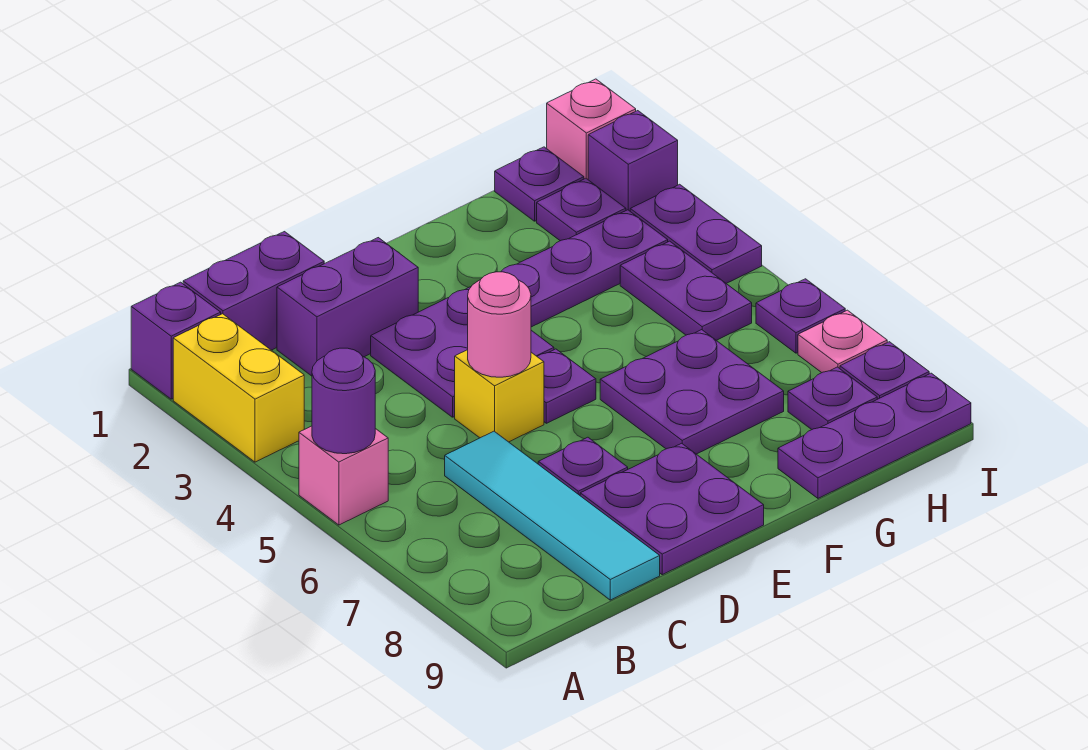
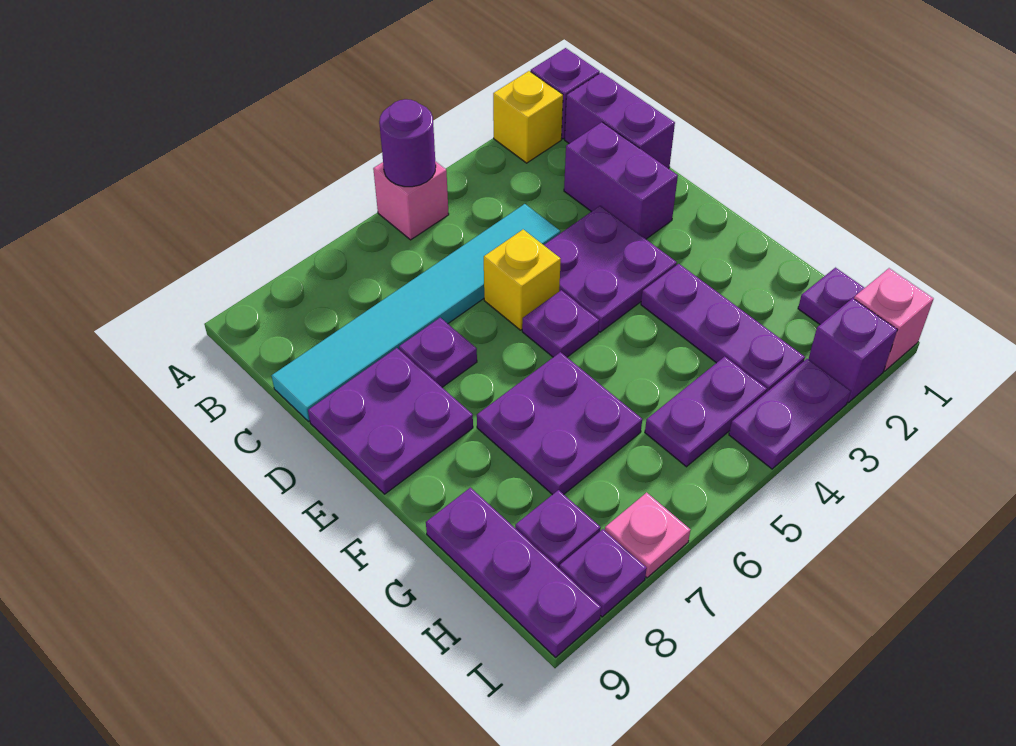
yellow brick A2:A3 level 1 -> yellow brick A2 level 1
cyan tile C6:C9 level 1 -> cyan tile C4:C9 level 1
pink round brick D5 level 2 -> none
purple plate H2 level 1 -> none
purple plate I6 level 1 -> none

